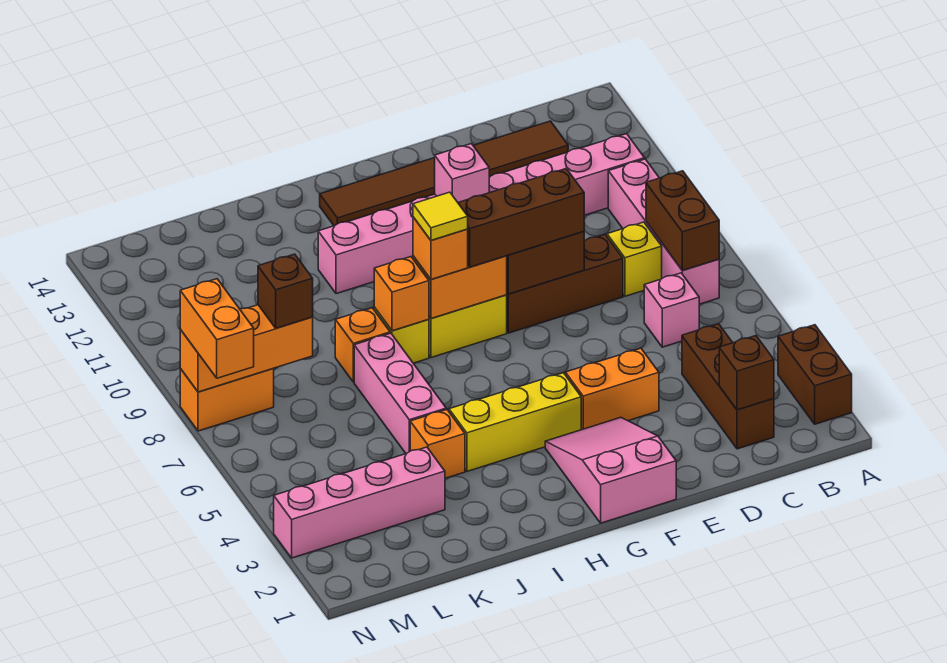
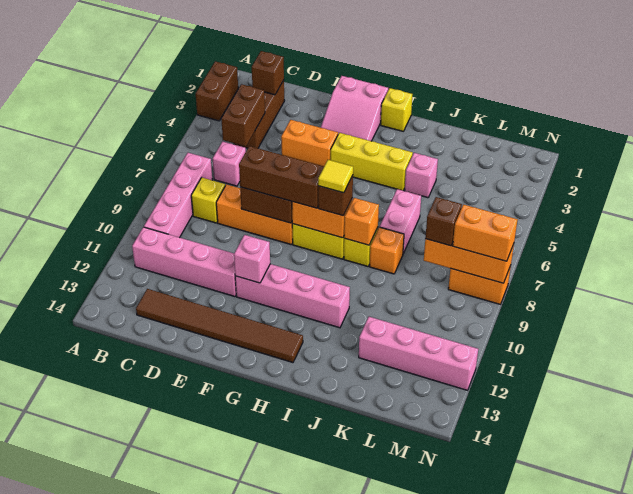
brown brick B7:B8 level 2 -> brown brick C4:C5 level 2
brown brick D8:F8 level 1 -> orange brick D8:F8 level 1
none -> yellow brick H1 level 1
orange brick H8 level 3 -> brown brick H8 level 3
orange brick J4 level 1 -> pink brick J4 level 1
pink brick J5:J7 level 1 -> pink brick J6:J7 level 1
pink brick K3:N3 level 1 -> pink brick K12:N12 level 1
orange brick N7:N8 level 3 -> orange brick M8:N8 level 3

